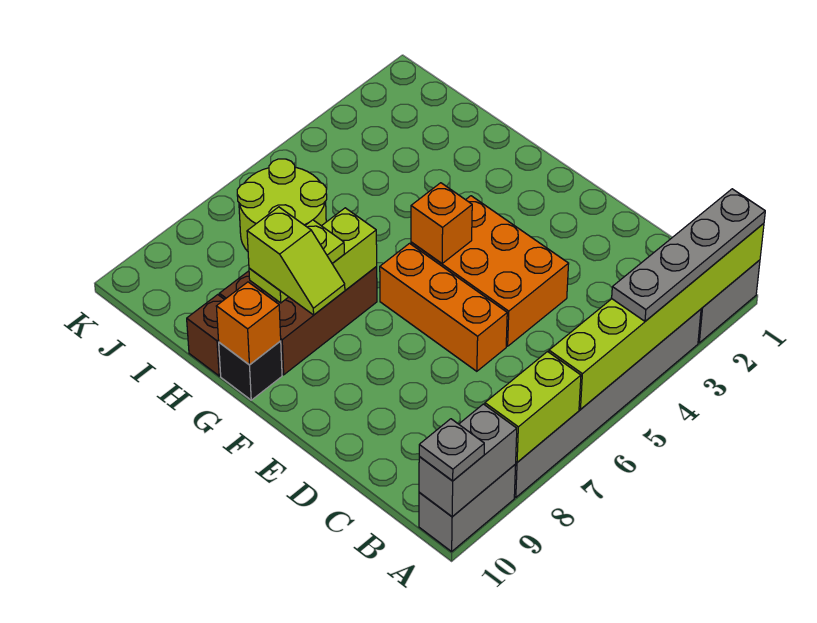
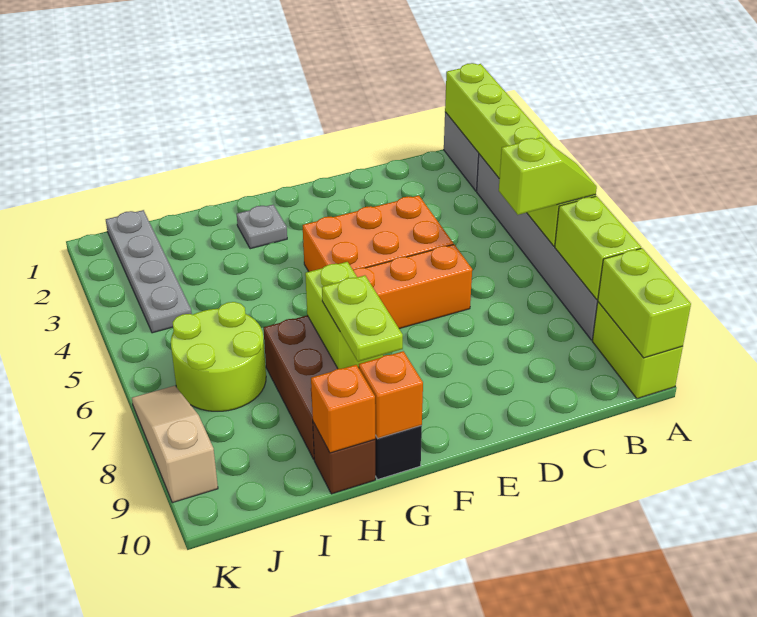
grey plate A1:A4 level 3 -> grey plate J1:J4 level 1
grey brick A9:A10 level 1 -> lime brick A9:A10 level 1
grey brick A9:A10 level 2 -> lime brick A9:A10 level 2
grey plate A10 level 3 -> grey plate G2 level 1
orange brick F5 level 2 -> orange brick H10 level 2
lime slope F9:G9 level 4 top G -> lime slope A6:B6 level 3 top B
none -> tan slope K7:K9 level 1 top 9

